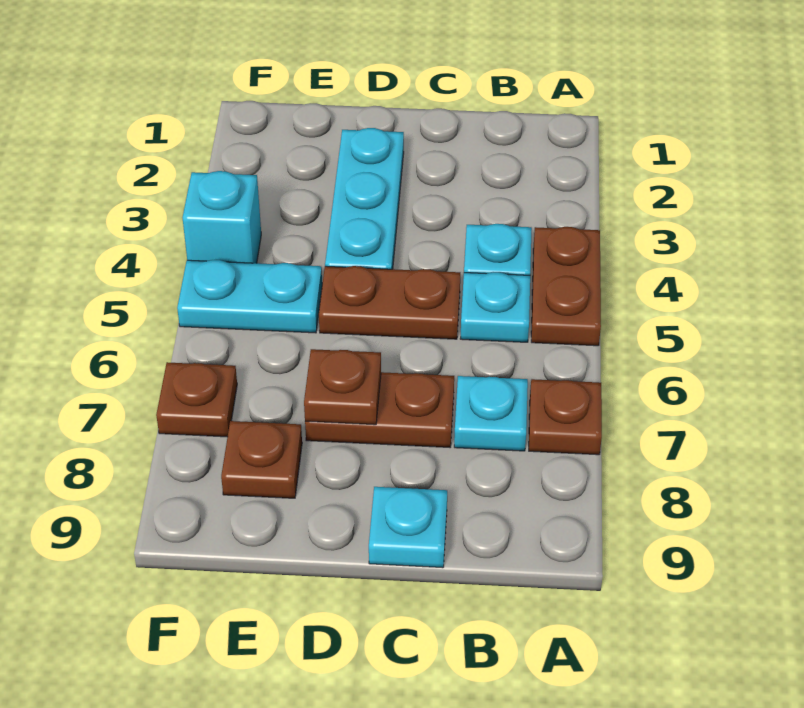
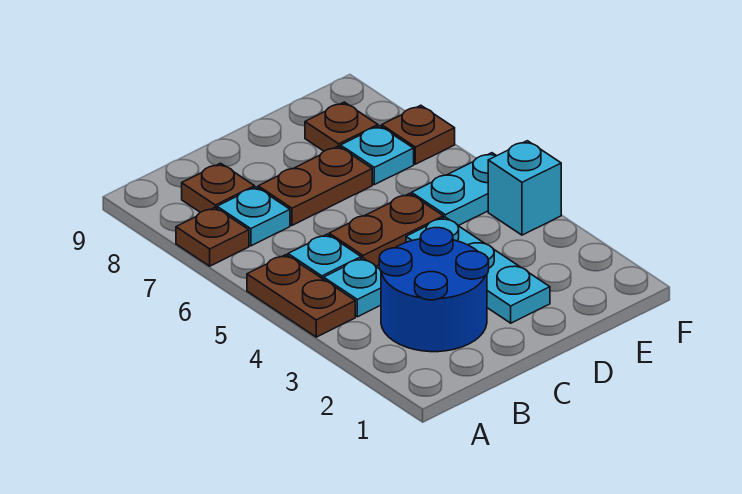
none -> blue round brick B2:C3 level 1
cyan plate C9 level 1 -> cyan plate E7 level 1
brown plate D7 level 2 -> brown plate B8 level 1

